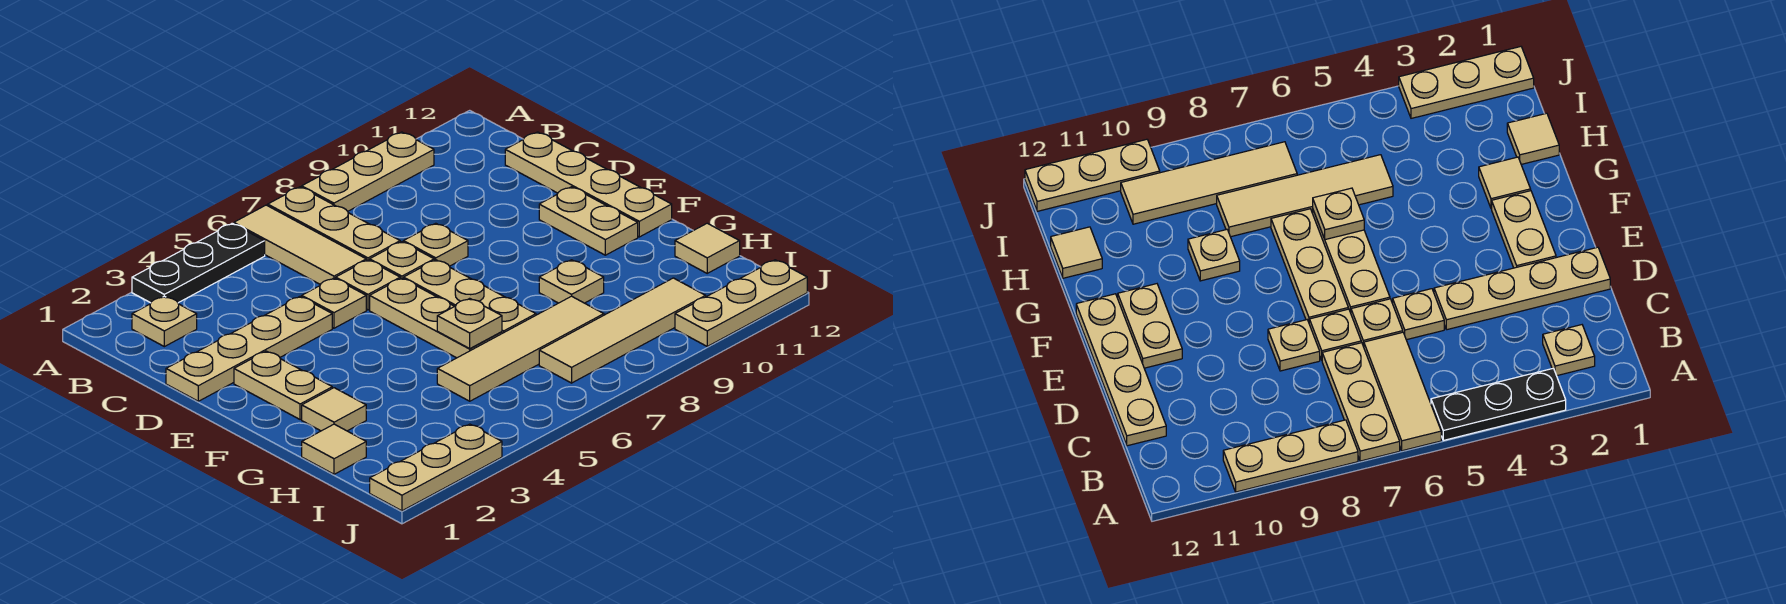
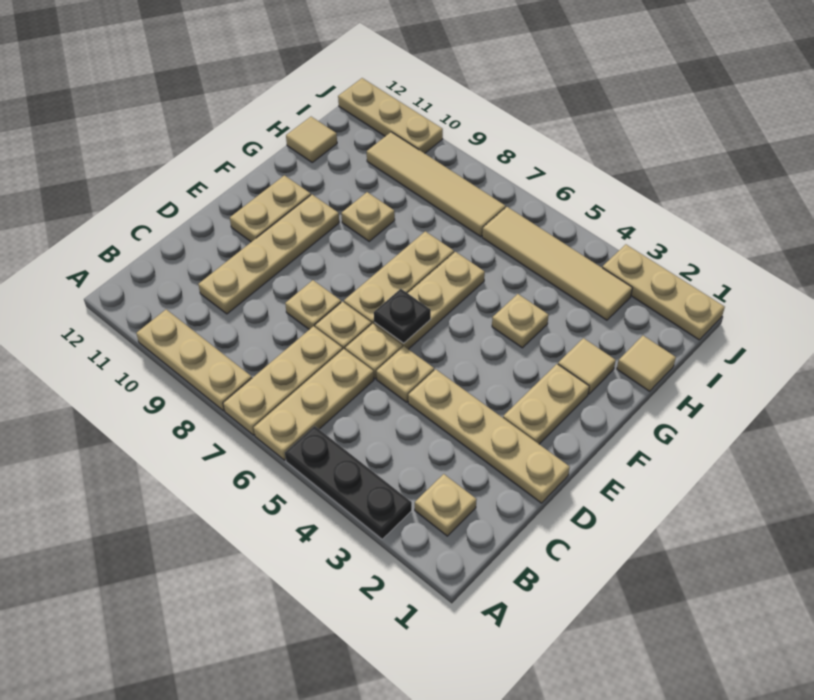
tan tile A6:C6 level 1 -> tan plate A6:C6 level 1
tan plate C12:F12 level 1 -> tan plate C10:F10 level 1
none -> black plate E6 level 2
tan plate G6 level 2 -> tan plate G4 level 1
tan tile H5:H8 level 1 -> tan tile I3:I6 level 1

